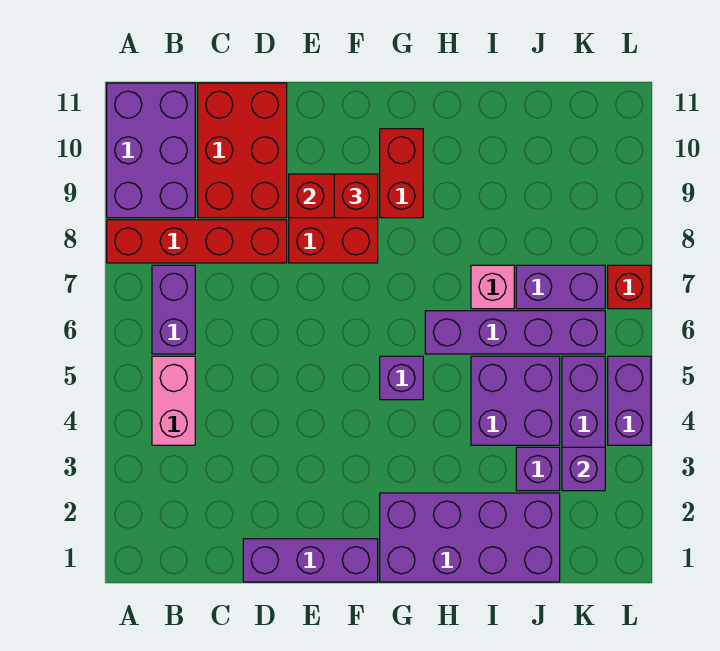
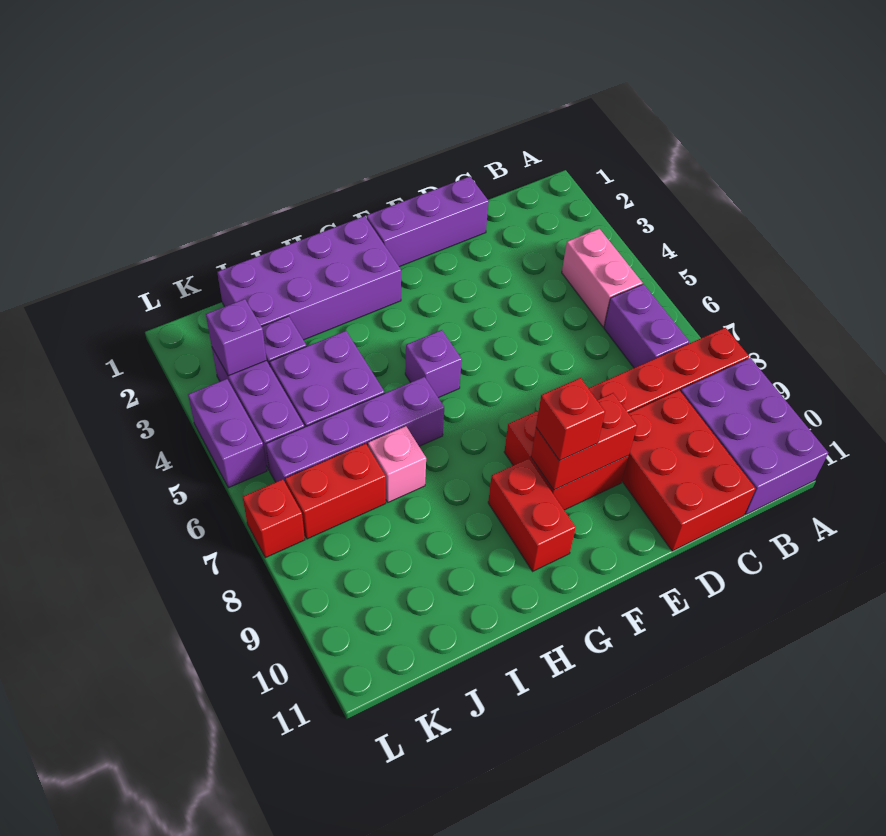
purple brick J7:K7 level 1 -> red brick J7:K7 level 1

